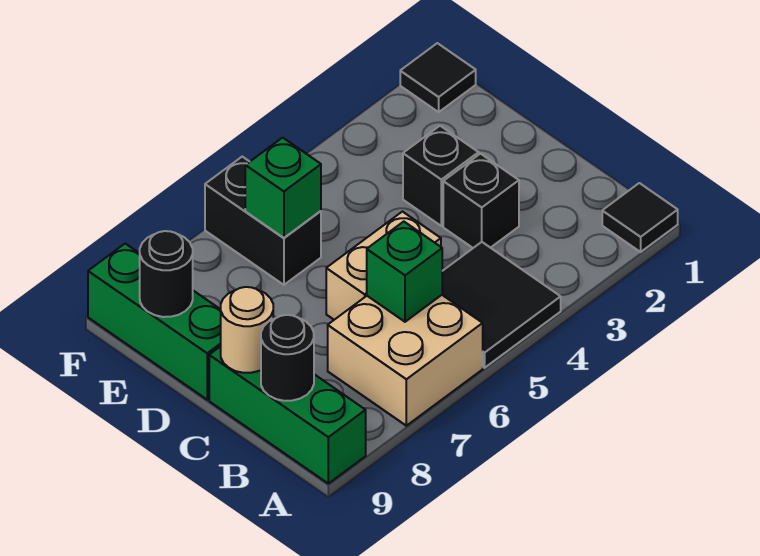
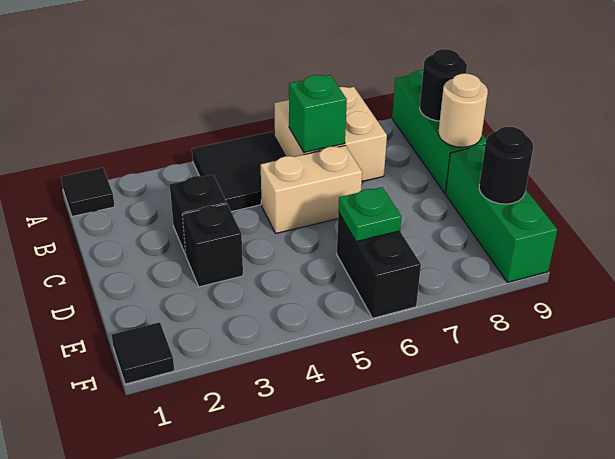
green brick E6 level 2 -> green plate E6 level 2

